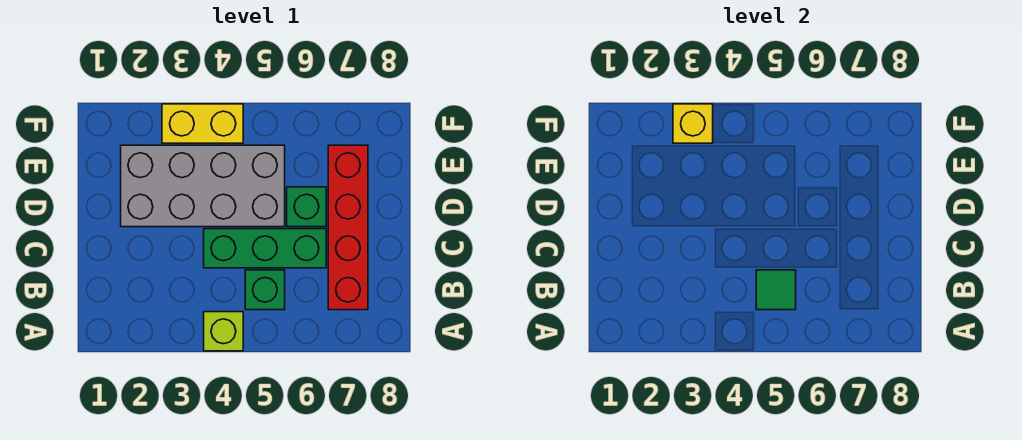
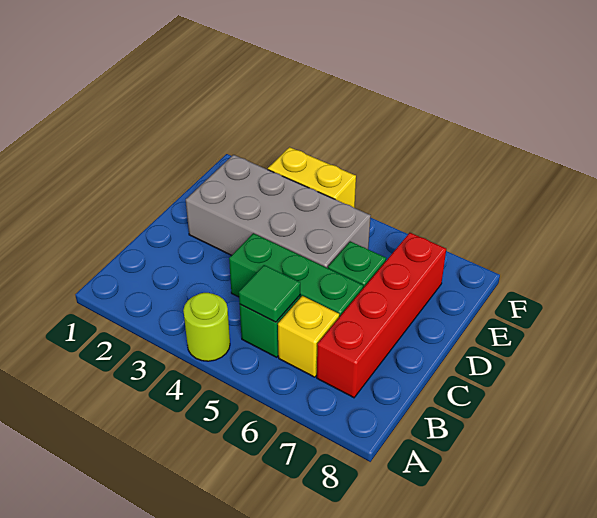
lime brick A4 level 1 -> lime round brick A4 level 1
yellow brick F3 level 2 -> yellow brick B6 level 1

